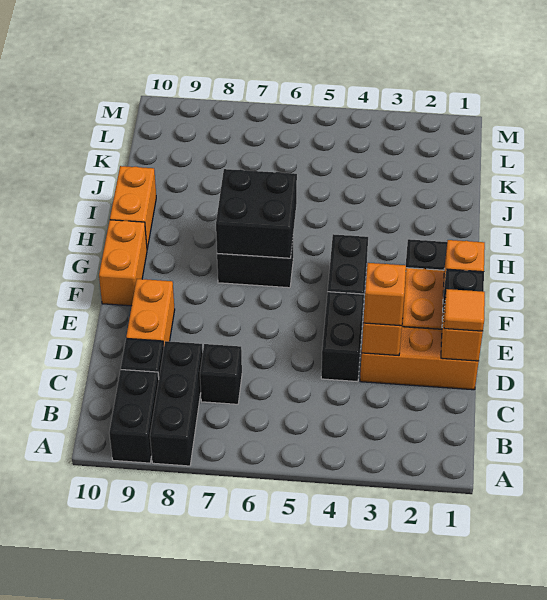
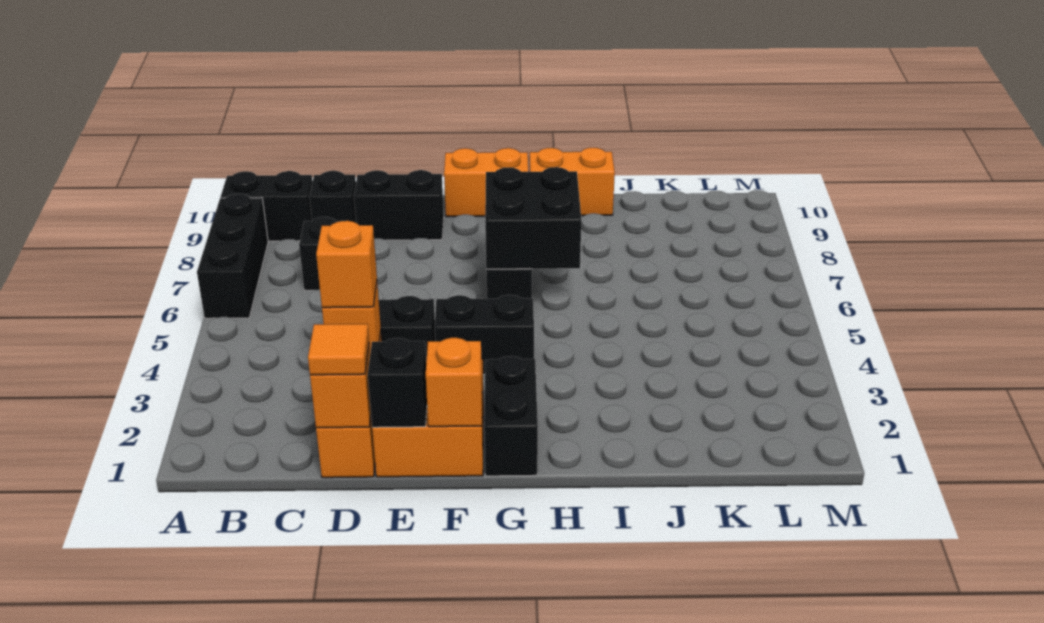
black brick A8:C8 level 1 -> black brick A6:A8 level 1
orange brick D9:E9 level 1 -> black brick D9:E9 level 1

